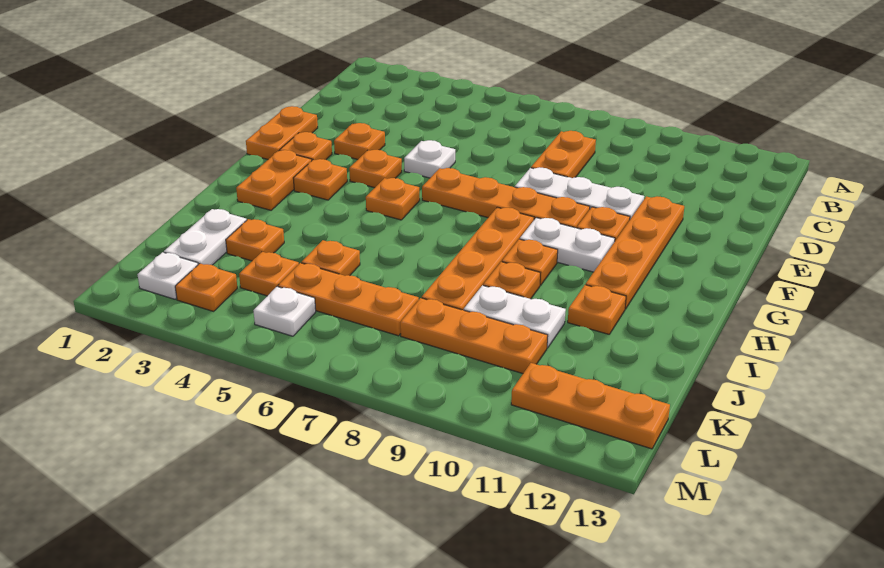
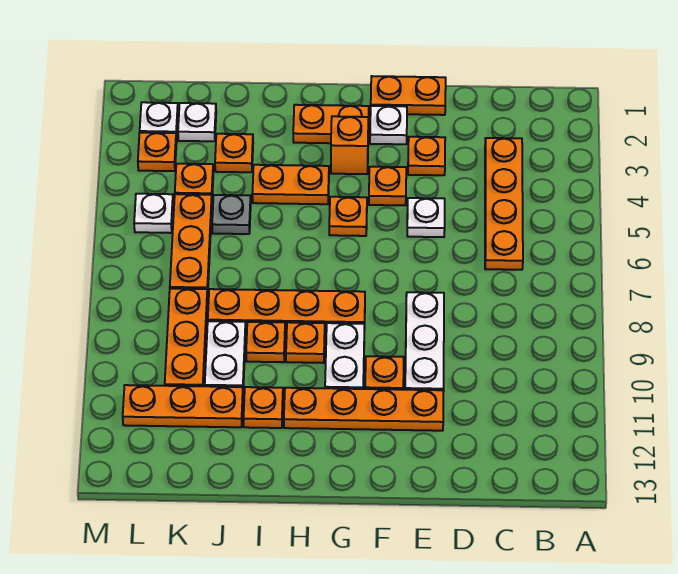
orange plate C8:D8 level 1 -> orange plate H4:I4 level 1
orange plate F2 level 1 -> white plate F2 level 1
orange plate F6:F9 level 1 -> orange plate C3:C6 level 1
orange plate G3 level 1 -> orange brick G3 level 1
white plate J2:K2 level 1 -> white plate K2 level 1
orange plate J5 level 1 -> grey plate J5 level 1
orange plate L11:L13 level 1 -> orange plate J11:L11 level 1

